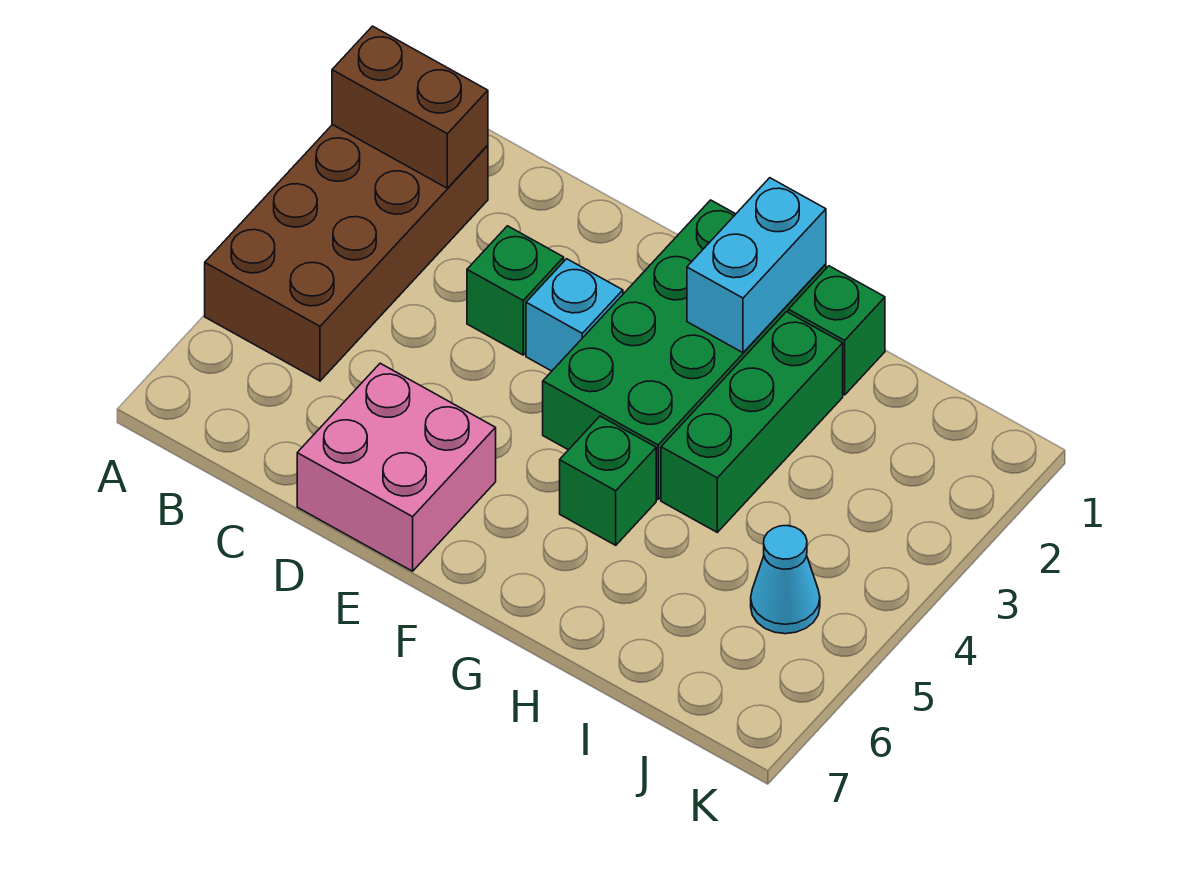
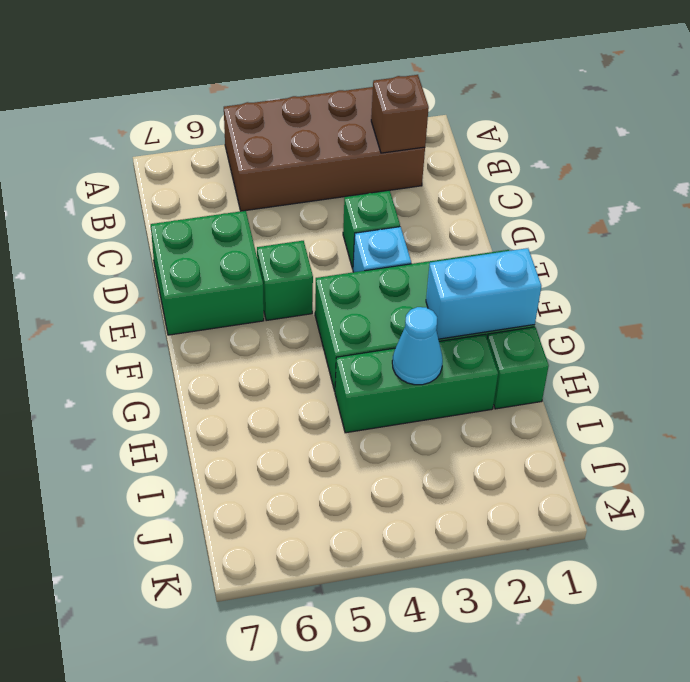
brown brick A2:B2 level 2 -> brown brick B2 level 2
pink brick D6:E7 level 1 -> green brick D6:E7 level 1
green brick G5 level 1 -> green brick E5 level 1
cyan cone J5 level 1 -> cyan cone H3 level 2

